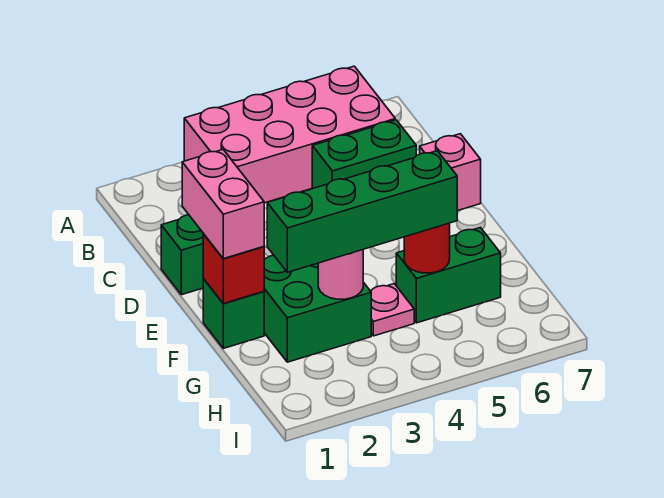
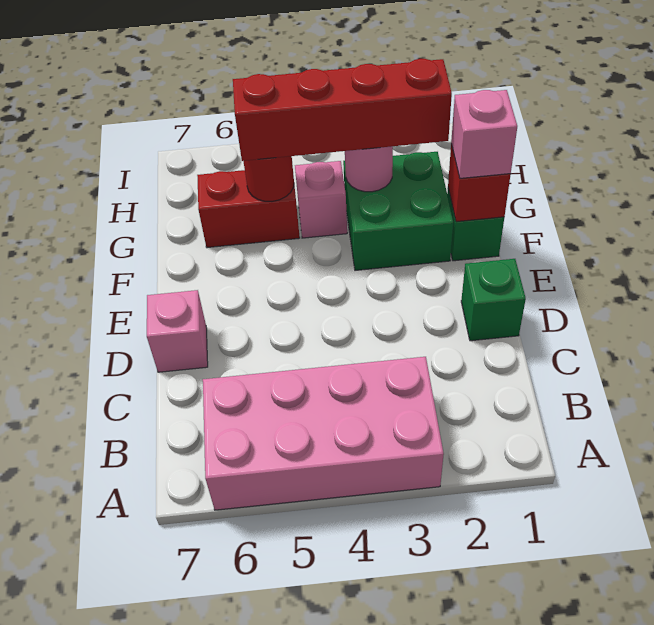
green brick C5:C6 level 1 -> none
pink brick E1:F1 level 3 -> pink brick F1 level 3
green brick G2:G5 level 3 -> red brick G2:G5 level 3
pink plate G4 level 1 -> pink brick G4 level 1
green brick G5:G6 level 1 -> red brick G5:G6 level 1

